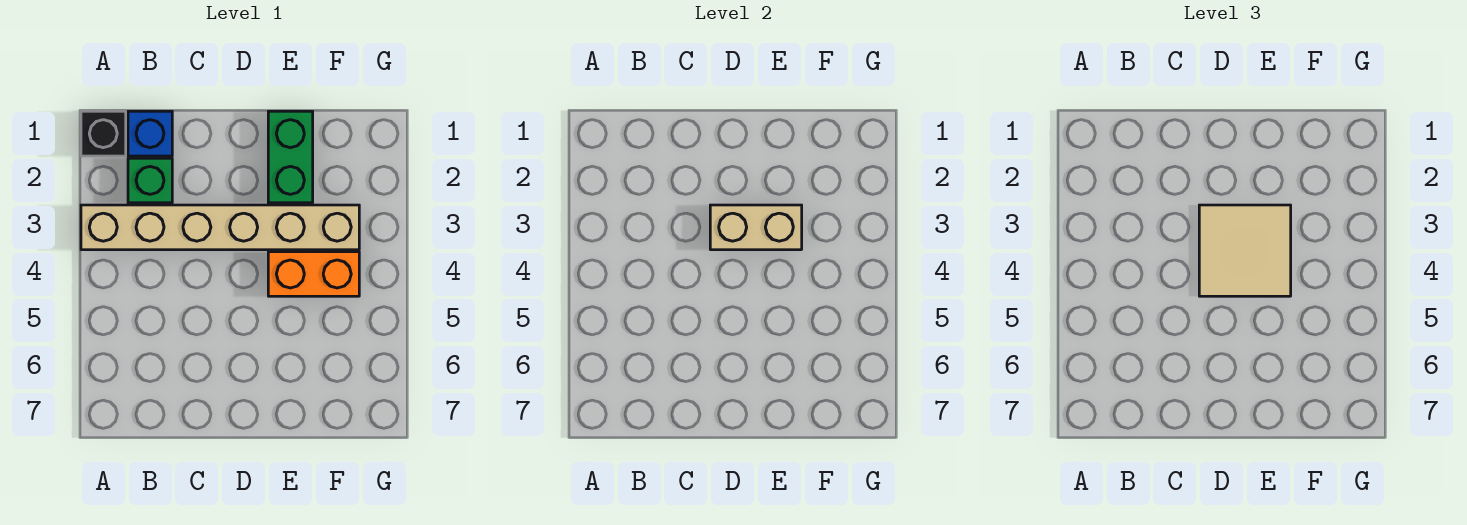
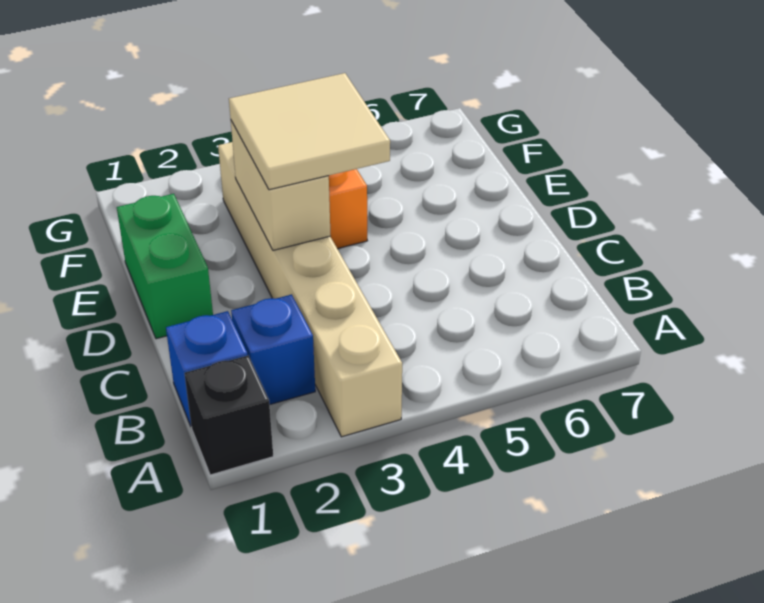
green brick B2 level 1 -> blue brick B2 level 1
green brick E1:E2 level 1 -> green brick D1:E1 level 1

